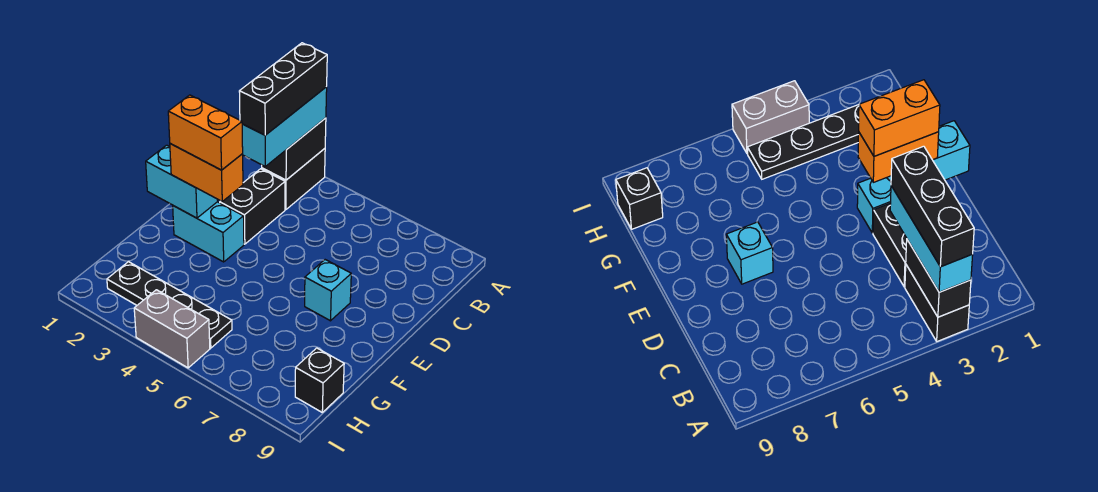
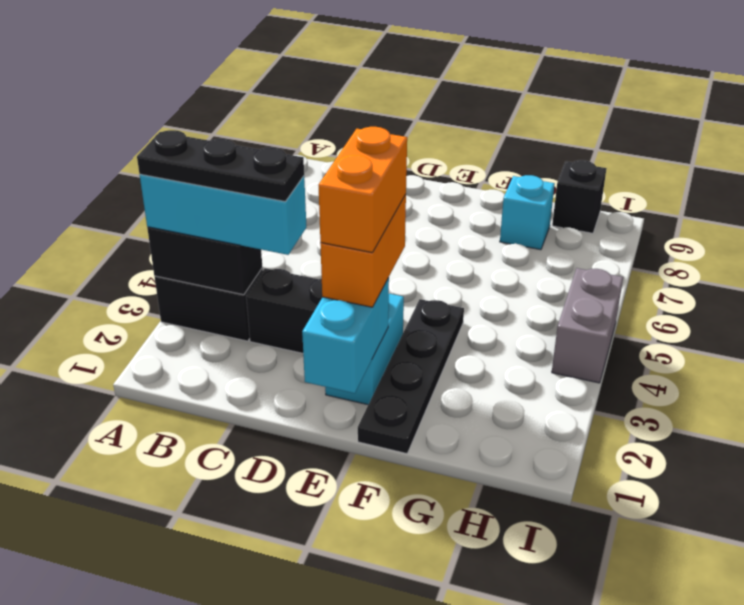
black brick A3:C3 level 4 -> black plate A3:C3 level 4
cyan brick E7 level 1 -> cyan brick G8 level 1
black plate H2:H5 level 1 -> black plate F1:F4 level 1

